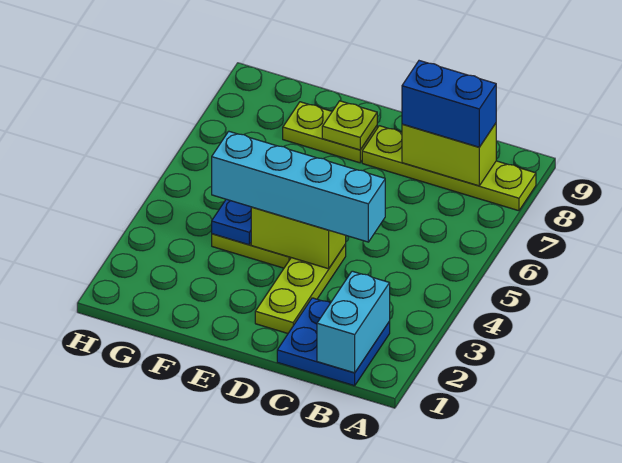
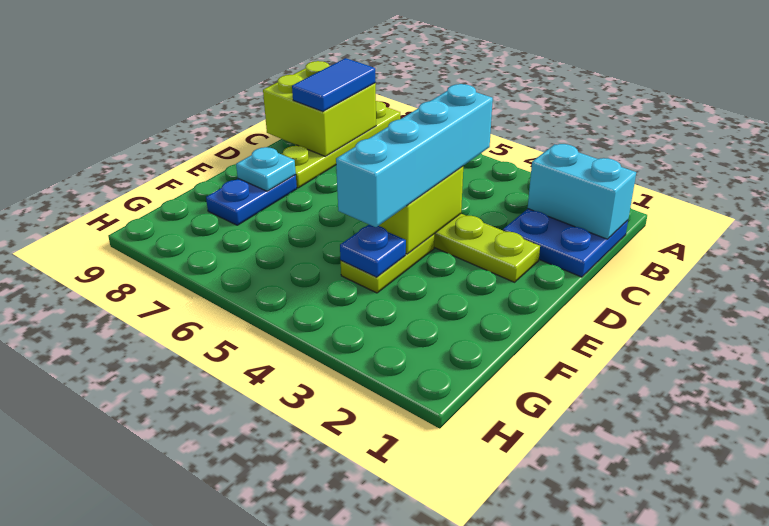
lime brick B8:C8 level 2 -> lime brick B8:C9 level 2
blue brick B8:C8 level 3 -> blue tile B8:C8 level 3
lime plate E8:F8 level 1 -> blue plate E8:F8 level 1
lime plate E8 level 2 -> cyan plate E8 level 2

